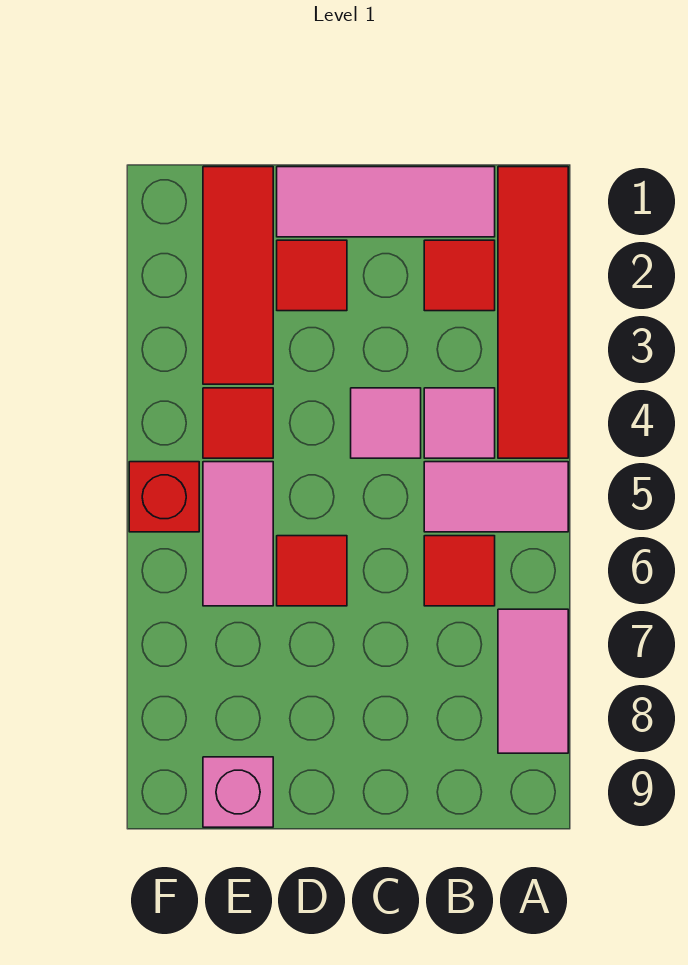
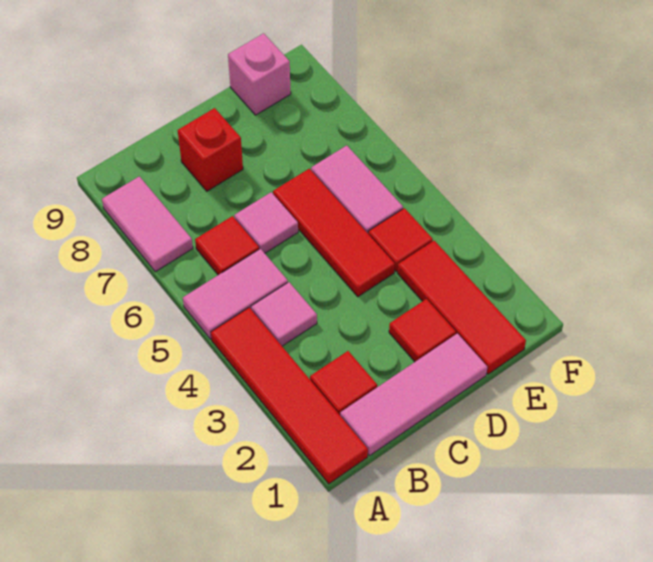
pink tile C4 level 1 -> pink tile C6 level 1
red tile D6 level 1 -> red tile D4:D6 level 1
red brick F5 level 1 -> red brick C8 level 1

